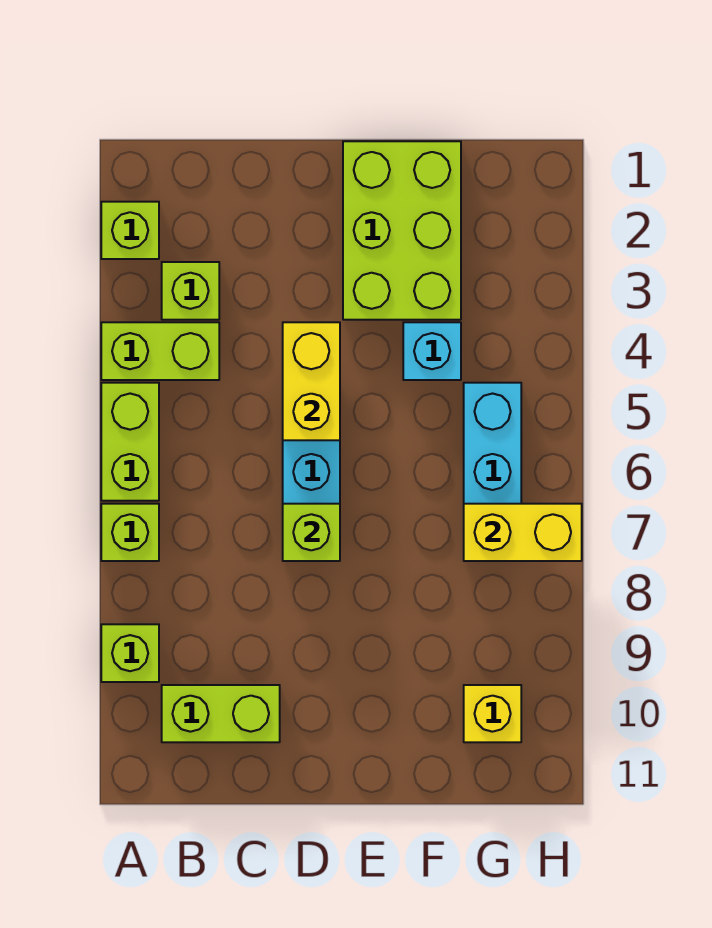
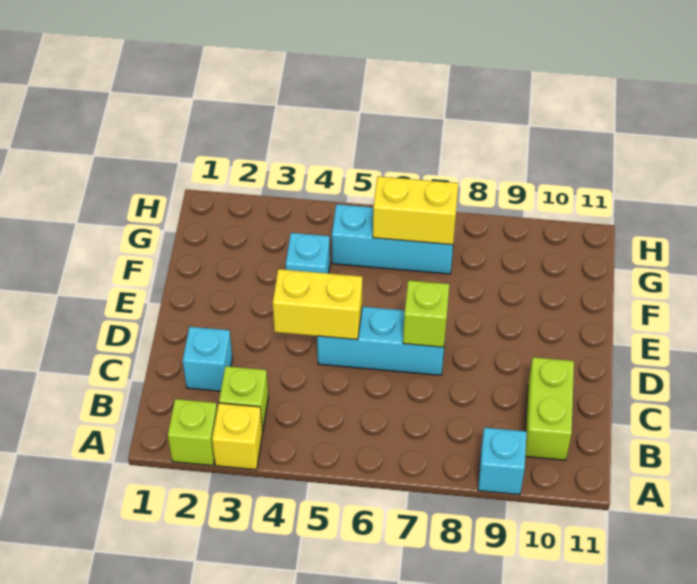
lime brick A4:B4 level 1 -> none
lime brick A5:A6 level 1 -> none
lime brick A7 level 1 -> none
lime brick A9 level 1 -> cyan brick A9 level 1
none -> cyan brick C2 level 1
lime brick E1:F3 level 1 -> none
yellow brick G7:H7 level 2 -> yellow brick G6:G7 level 2
yellow brick G10 level 1 -> yellow brick A3 level 1

